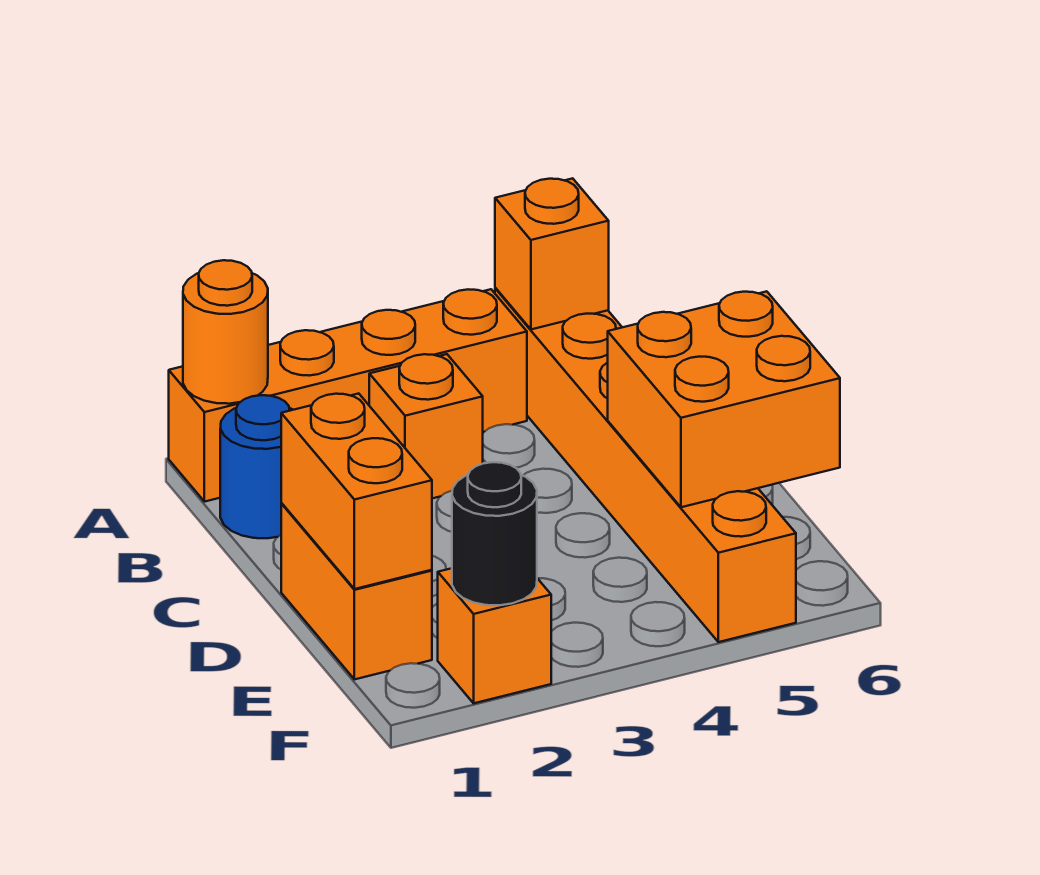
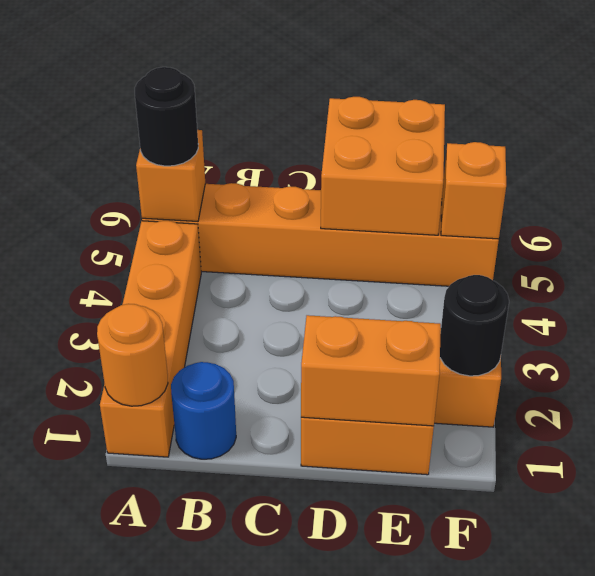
none -> black round brick A5 level 3
orange brick B3 level 1 -> orange brick F5 level 2

